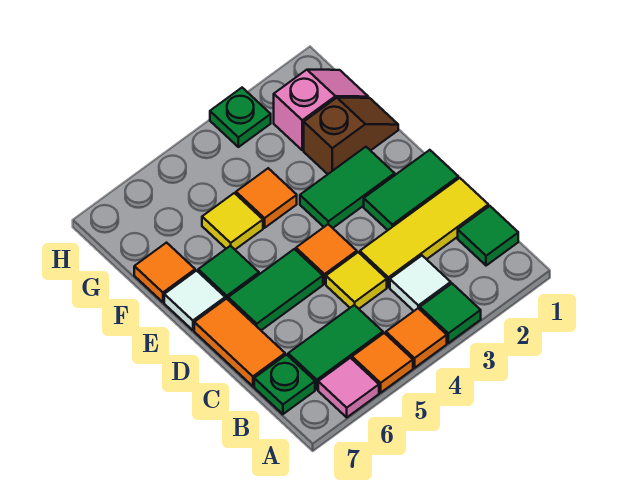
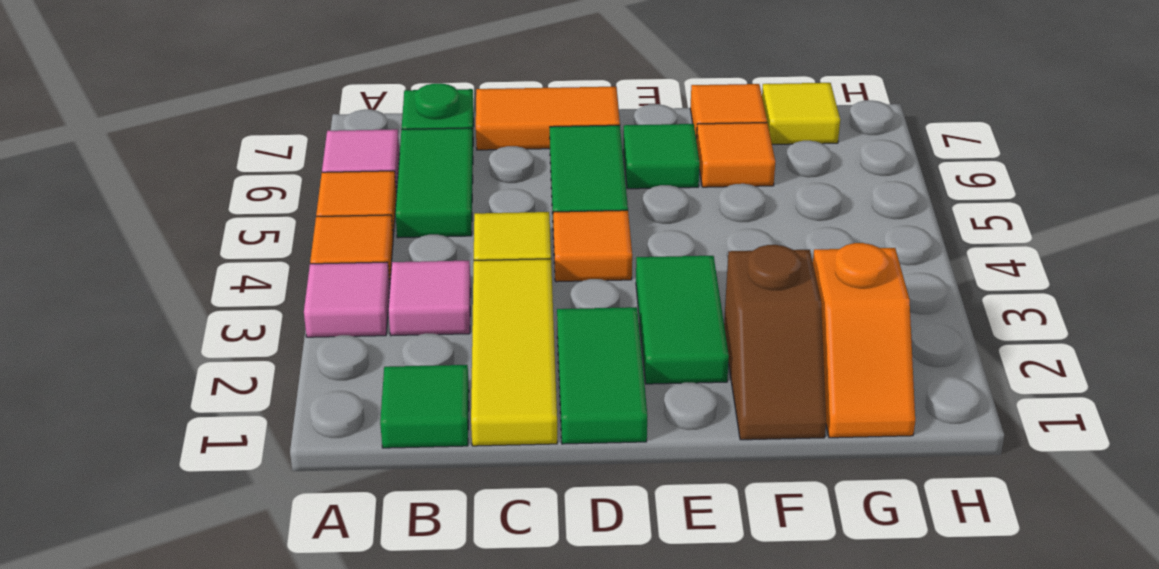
green tile A3 level 1 -> pink tile A3 level 1
white tile B3 level 1 -> pink tile B3 level 1
white tile E7 level 1 -> none
orange tile F4 level 1 -> orange tile F6 level 1
yellow tile F5 level 1 -> yellow tile G7 level 1
pink slope G1:G2 level 1 top 2 -> orange slope G1:G2 level 1 top 2
green plate H3 level 1 -> none

